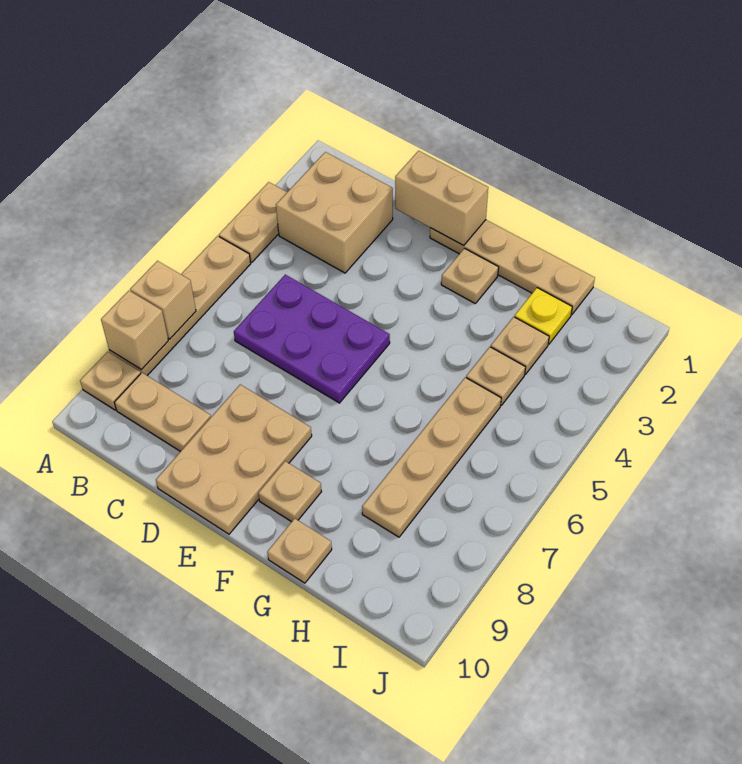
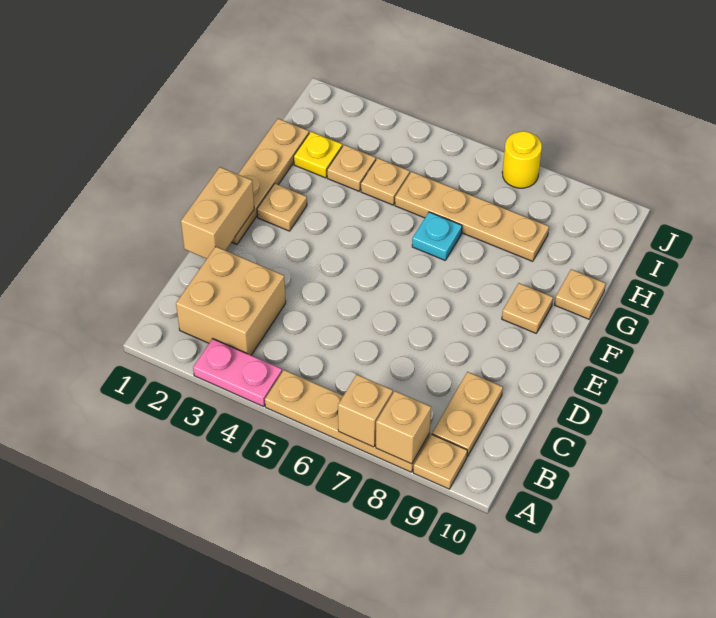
tan plate A3:A4 level 1 -> pink plate A3:A4 level 1
purple plate C5:E6 level 1 -> none
tan plate D8:E10 level 1 -> none
none -> cyan plate G6 level 1
none -> yellow round brick J7 level 1

